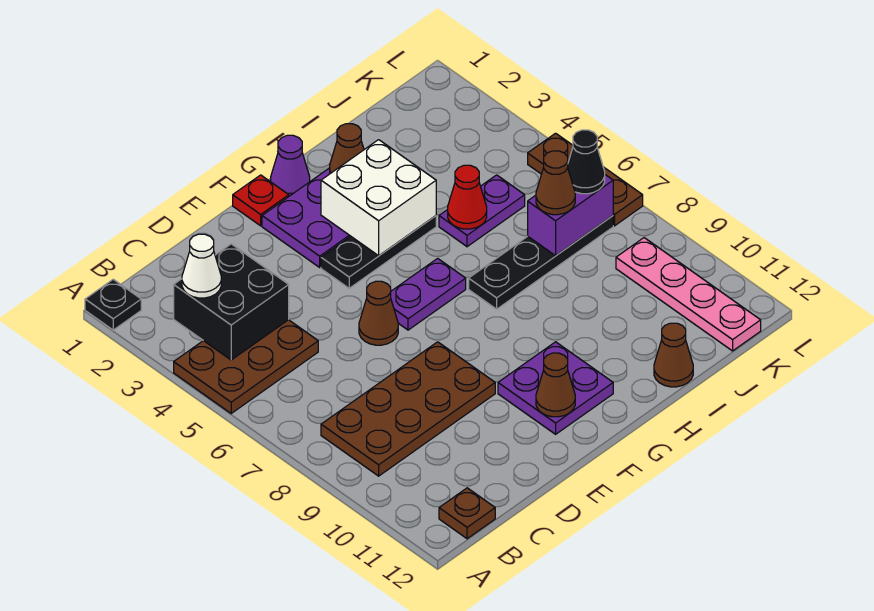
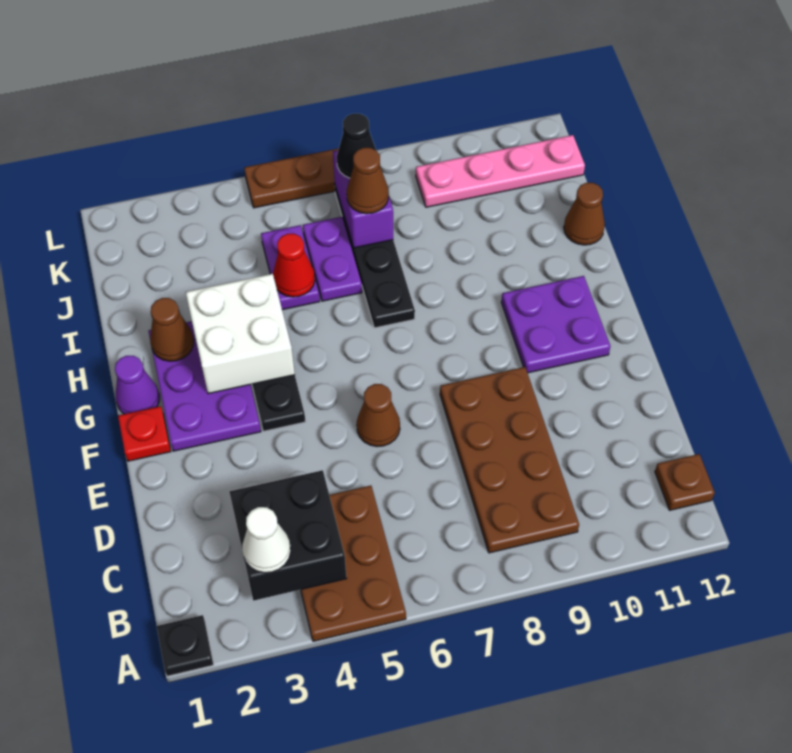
purple plate F6:G6 level 1 -> purple plate I6:J6 level 1
brown cone F11 level 2 -> none

